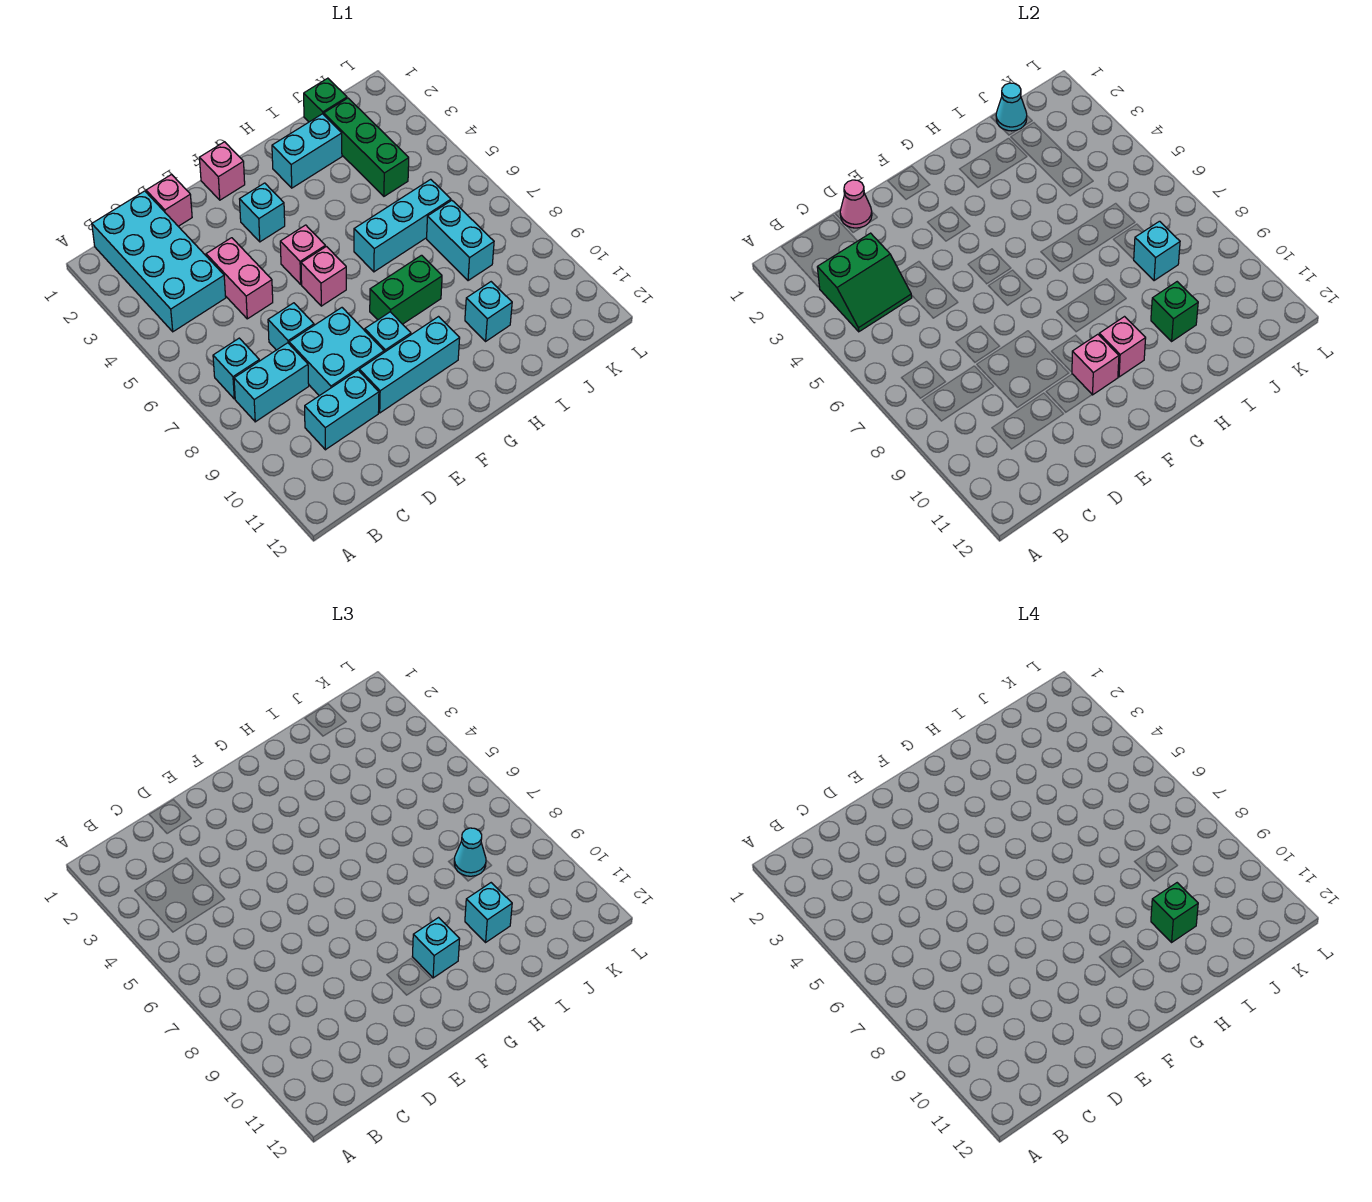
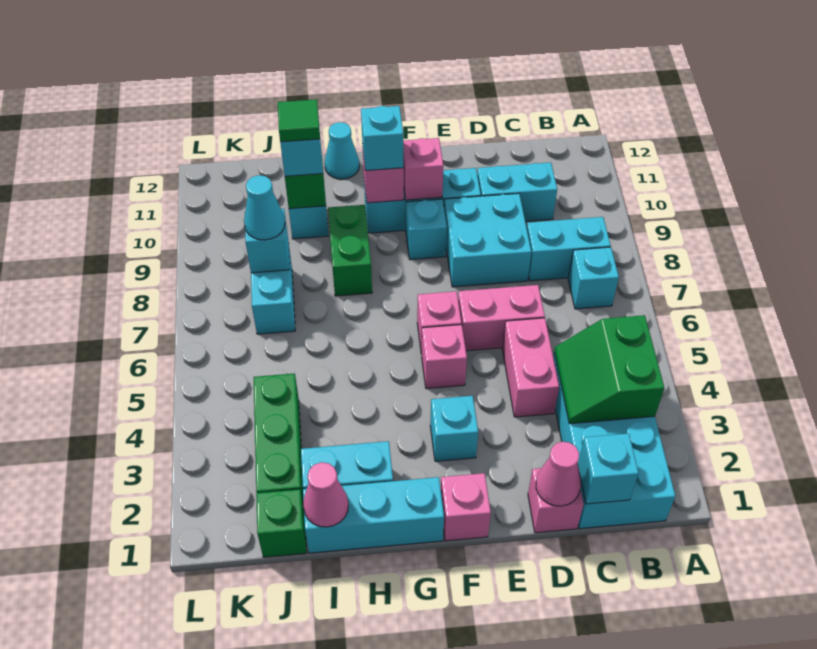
green slope B3:C4 level 2 top 3 -> green slope B3:C4 level 2 top B
none -> pink brick D6:E6 level 1
cyan brick D7 level 1 -> cyan brick C1 level 2
green brick G8:H8 level 1 -> green brick H8:H9 level 1
cyan brick H6:J6 level 1 -> cyan brick G1:I1 level 1
none -> pink cone I1 level 2
green brick I10 level 4 -> green tile I10 level 4
cyan cone J1 level 2 -> cyan cone H12 level 1

